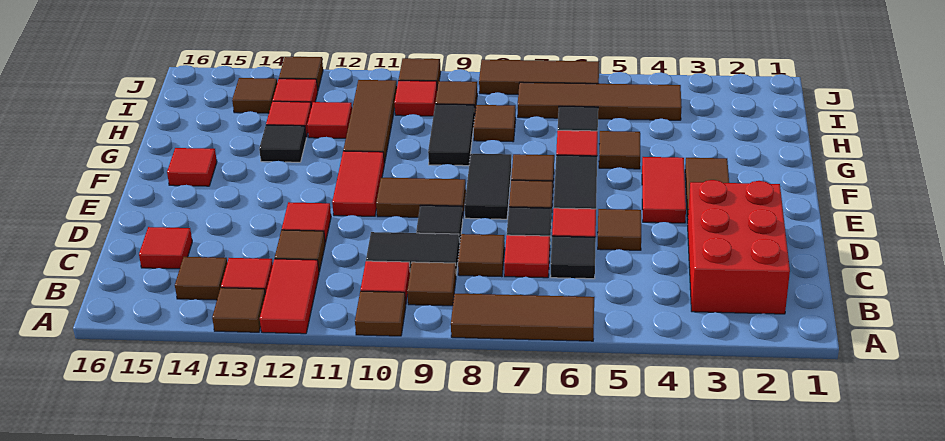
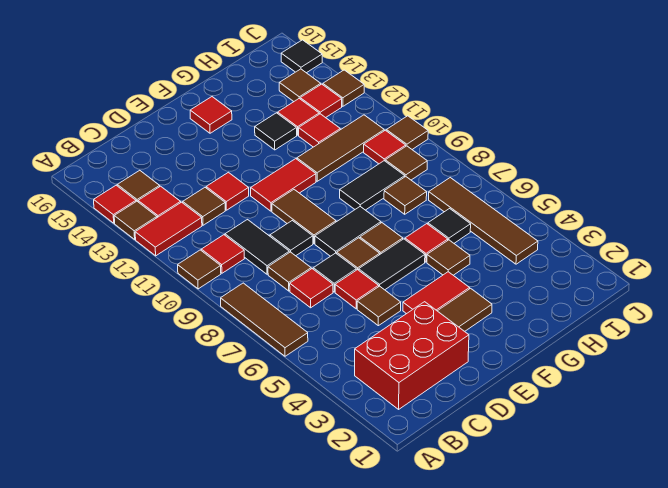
brown tile B9 level 1 -> none
black tile C6 level 1 -> black tile J15 level 1
red tile C15 level 1 -> red tile A14 level 1
brown tile J6:J8 level 1 -> none

